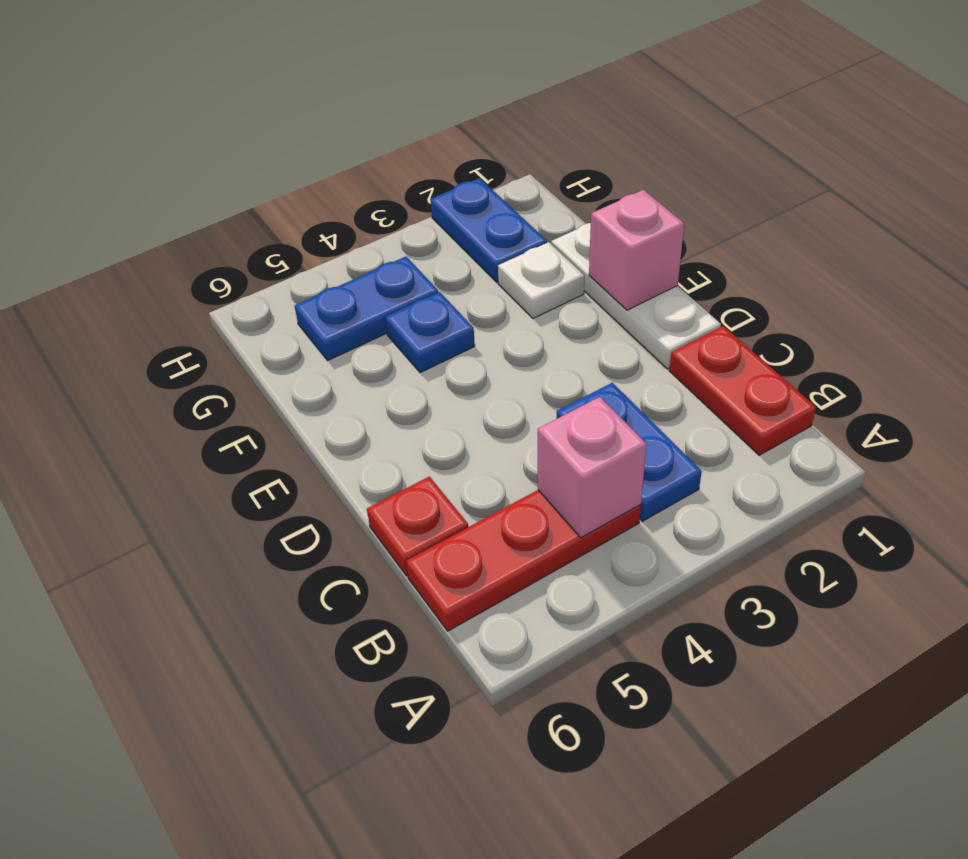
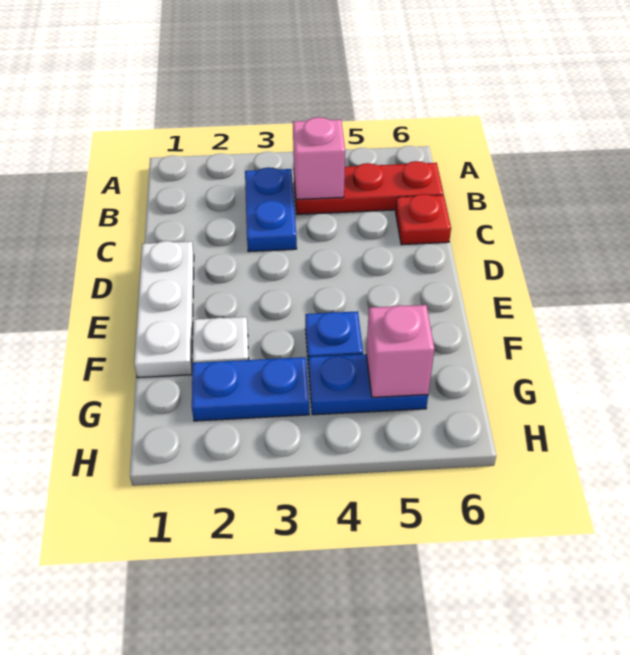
red plate B1:C1 level 1 -> none
pink brick E1 level 2 -> pink brick G5 level 2
blue plate G2:H2 level 1 -> blue plate G2:G3 level 1

